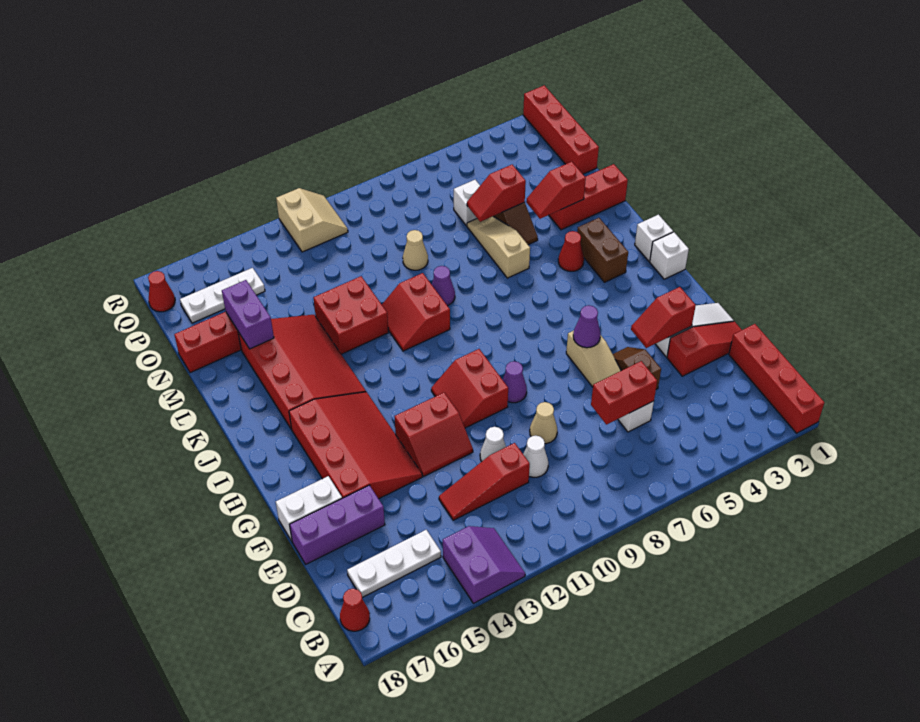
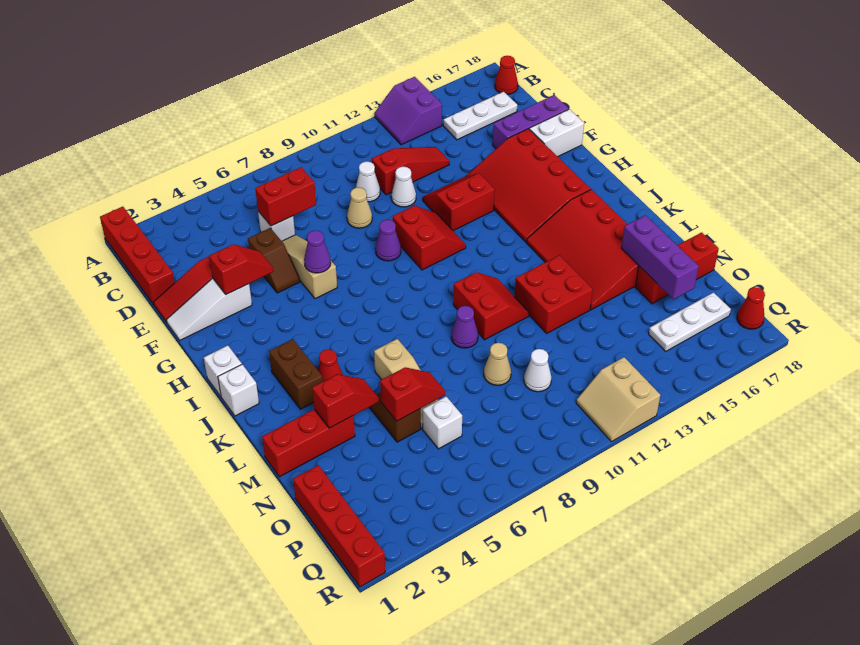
purple brick M16:N16 level 2 -> purple brick M16:O16 level 2
none -> white cone O10 level 1

